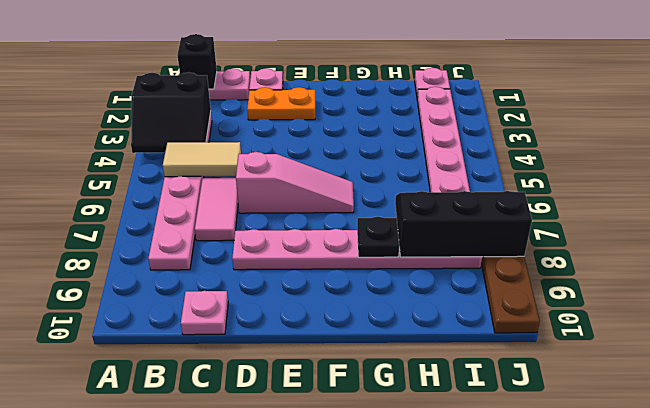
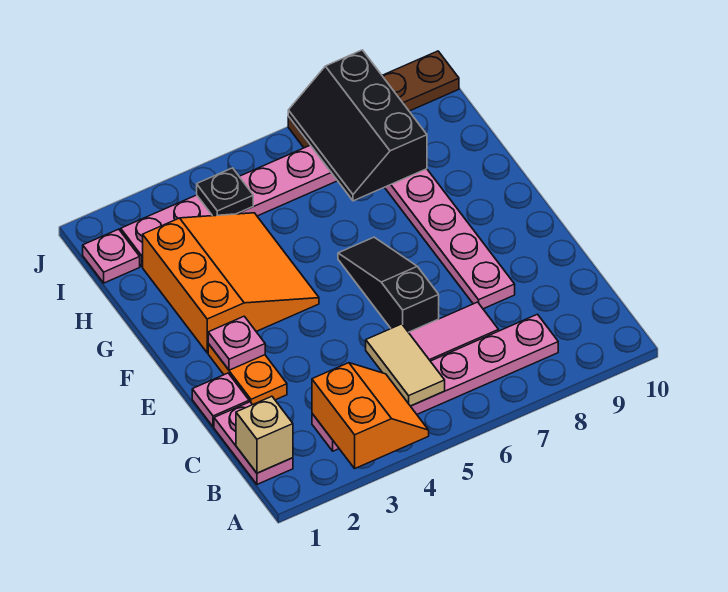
black slope A3:B4 level 2 top 3 -> orange slope A3:B4 level 2 top 3
black brick B1 level 2 -> tan brick B1 level 2
pink plate C10 level 1 -> pink plate E2 level 2
pink slope D6:F6 level 1 top D -> black slope D6:F6 level 1 top D
none -> orange slope F2:H4 level 1 top 2
black plate G8 level 2 -> black plate I4 level 2

